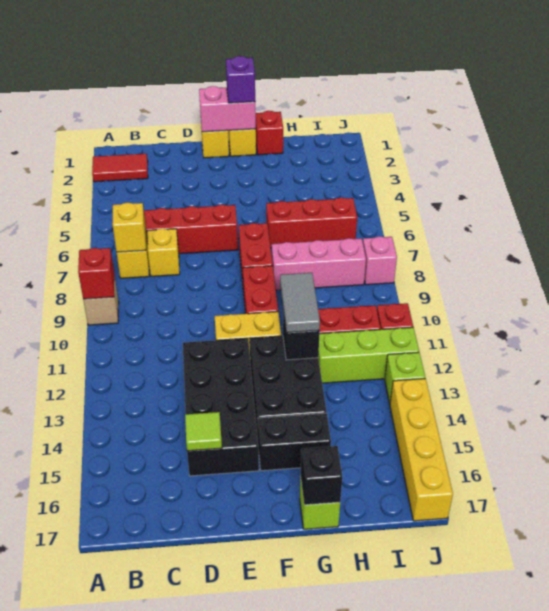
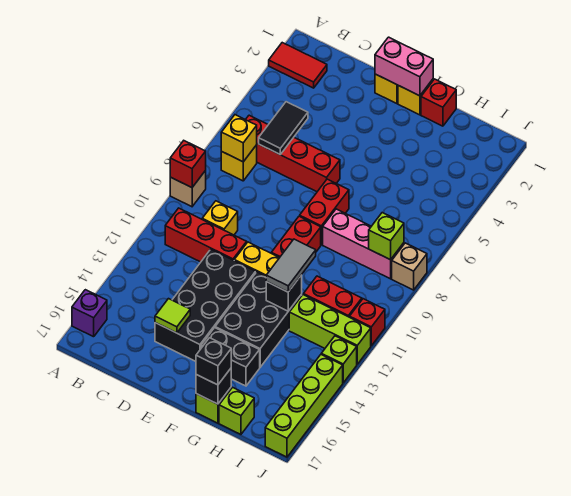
none -> black tile C5:C6 level 2
yellow brick C7 level 1 -> yellow brick C10 level 1
purple brick F1 level 3 -> purple brick A16 level 1
red brick G6:I6 level 1 -> red brick B11:D11 level 1
none -> black brick G17 level 3
none -> lime brick H17 level 1
none -> lime brick I8 level 2
pink brick J8 level 1 -> tan brick J8 level 1
yellow brick J14:J17 level 1 -> lime brick J14:J17 level 1

